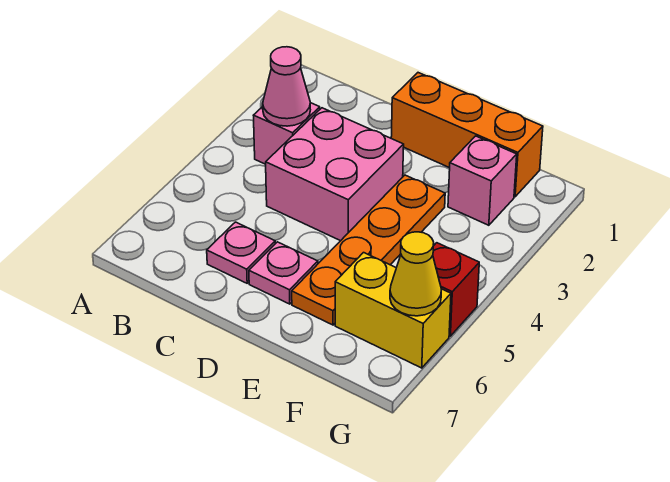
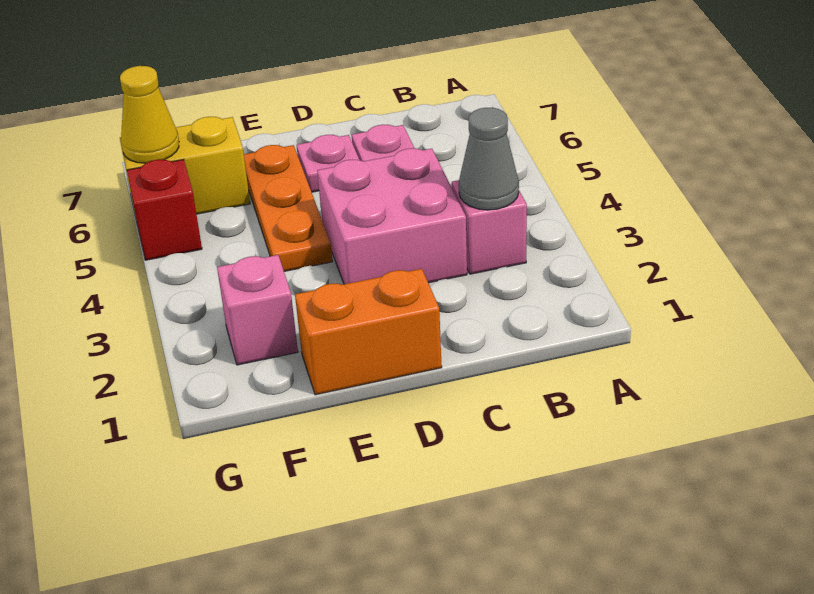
pink cone B3 level 2 -> grey cone B3 level 2
orange brick D1:F1 level 1 -> orange brick D1:E1 level 1
orange plate E3:E6 level 1 -> orange plate E4:E6 level 1

